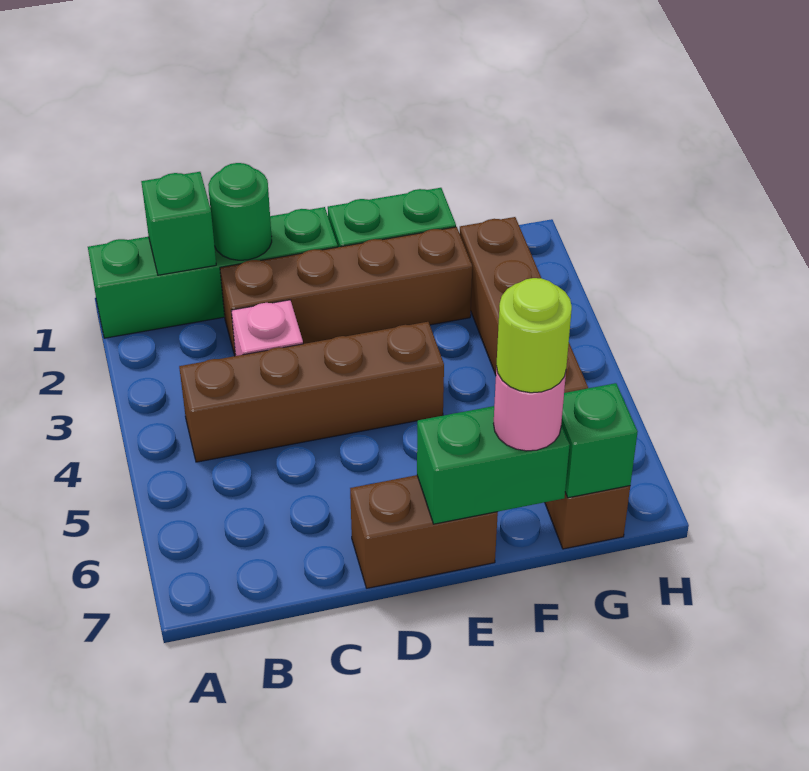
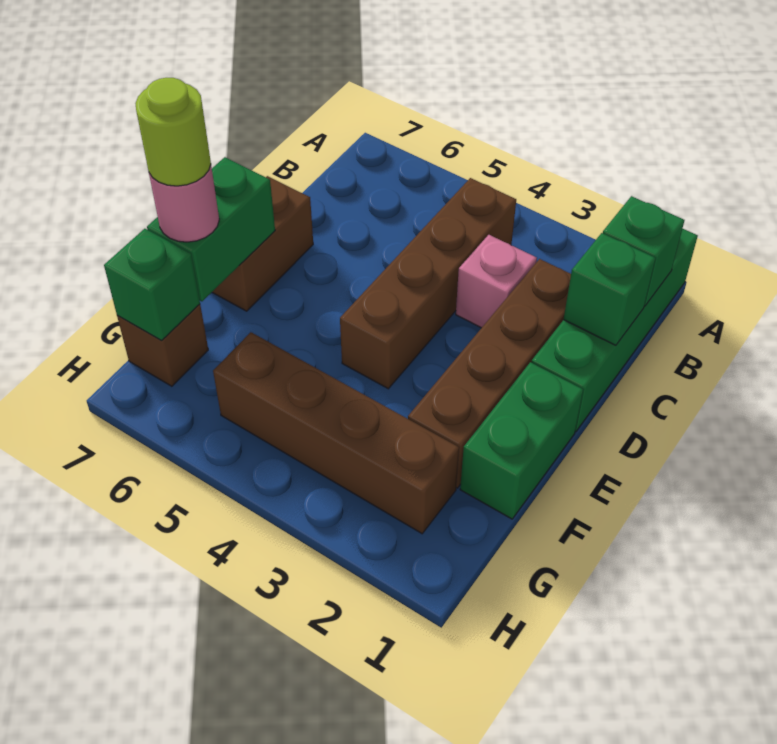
green round brick C1 level 2 -> green brick C1 level 2

